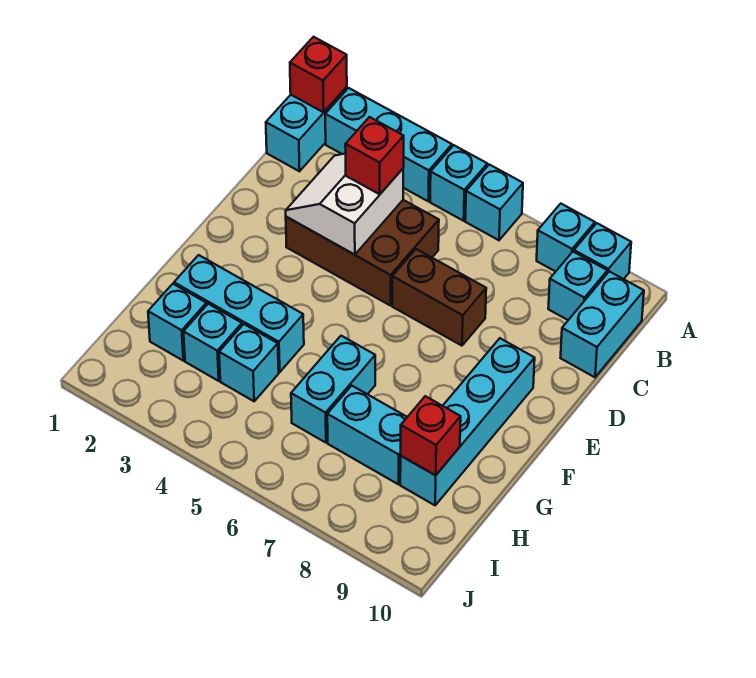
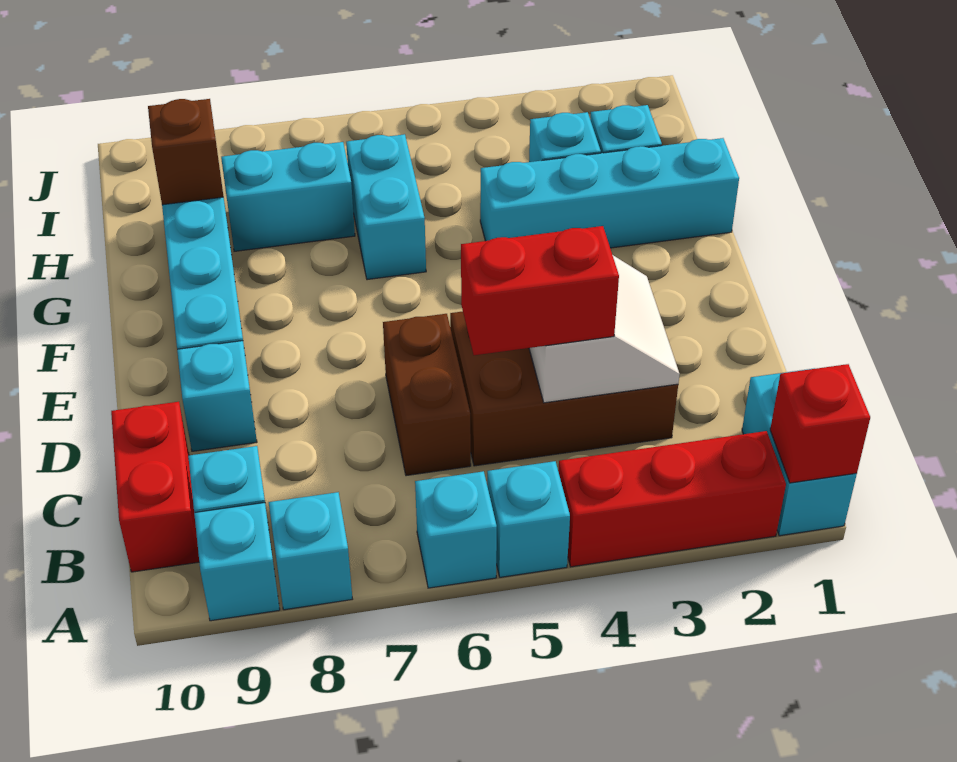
cyan brick A2:A4 level 1 -> red brick A2:A4 level 1
cyan brick B10:C10 level 1 -> red brick B10:C10 level 1
red brick C4 level 3 -> red brick C4:C5 level 3
brown brick D6:D7 level 1 -> brown brick C6:D6 level 1
cyan brick G2:G4 level 1 -> cyan brick G1:G4 level 1
cyan brick H4 level 1 -> cyan brick D9 level 1
red brick H9 level 2 -> brown brick H9 level 2

